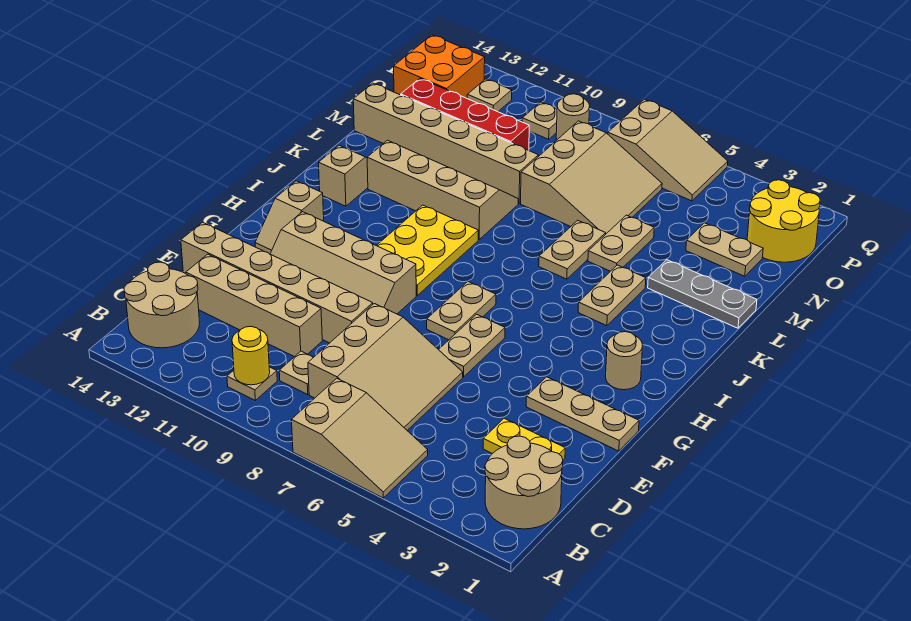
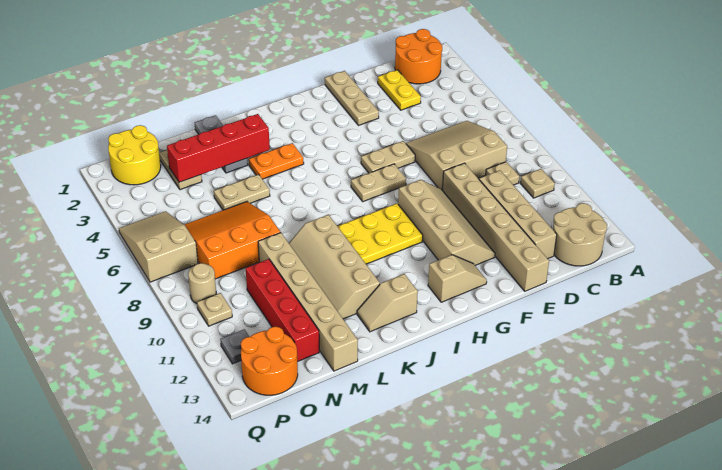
tan slope A5:B7 level 1 top 7 -> none
tan round brick B1:C2 level 1 -> orange round brick B1:C2 level 1
yellow round brick B10 level 2 -> none
tan round brick H2 level 1 -> none
tan plate J4:K4 level 1 -> orange plate J4:K4 level 1
none -> red brick K3:N3 level 2
tan plate K6:L6 level 1 -> none
tan slope M6:O8 level 1 top 8 -> orange slope M6:O8 level 1 top 8
orange brick O13:P14 level 1 -> orange round brick O13:P14 level 1
tan plate P12 level 1 -> grey plate P12 level 1

